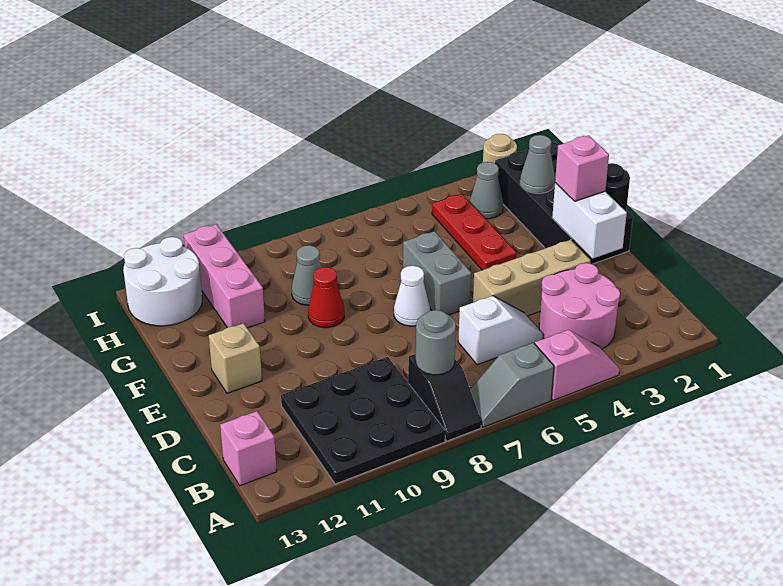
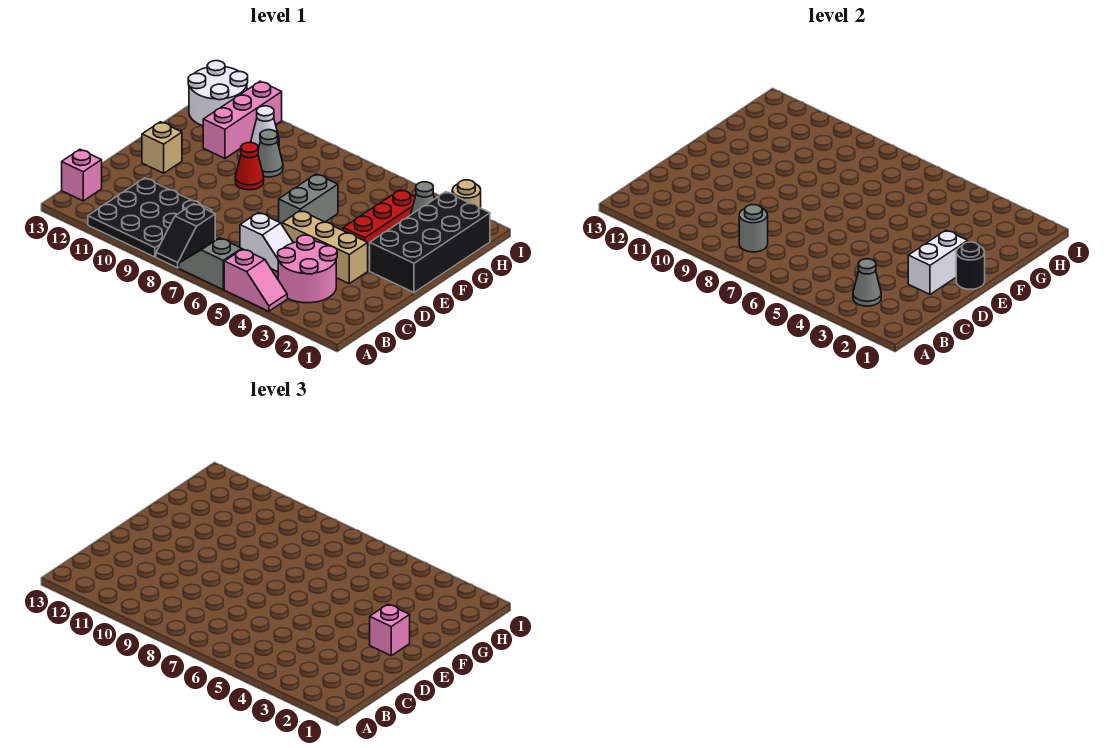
white cone E7 level 1 -> white cone H10 level 1
grey cone G2 level 2 -> grey cone B3 level 2

